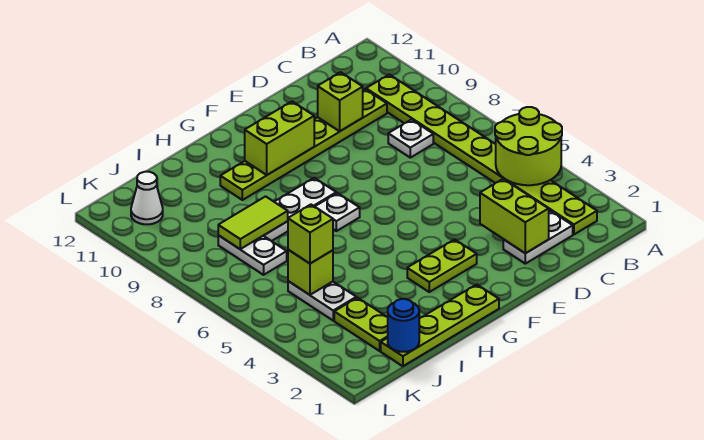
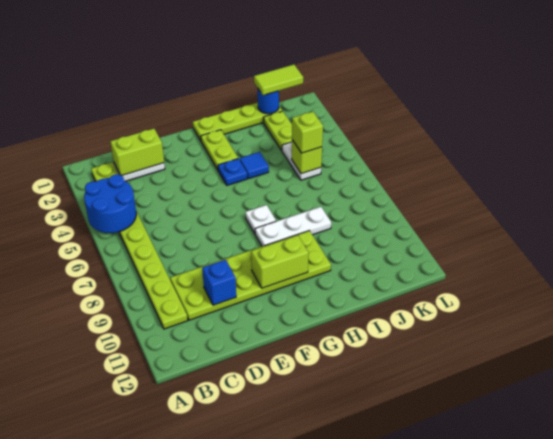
lime round brick A4:B5 level 2 -> blue round brick A4:B5 level 2
white plate C8 level 1 -> none
lime plate C10:H10 level 1 -> lime plate C9:H10 level 1
lime brick D2:D3 level 2 -> lime brick C2:D2 level 2
lime brick D10 level 2 -> blue brick D10 level 2
lime plate F3:G3 level 1 -> lime plate G2:G3 level 1
none -> blue plate G4 level 1
none -> blue tile H4 level 1
lime tile I8:J8 level 2 -> lime tile J1:K1 level 3
white plate J7:J8 level 1 -> none
white cone K11 level 1 -> none

